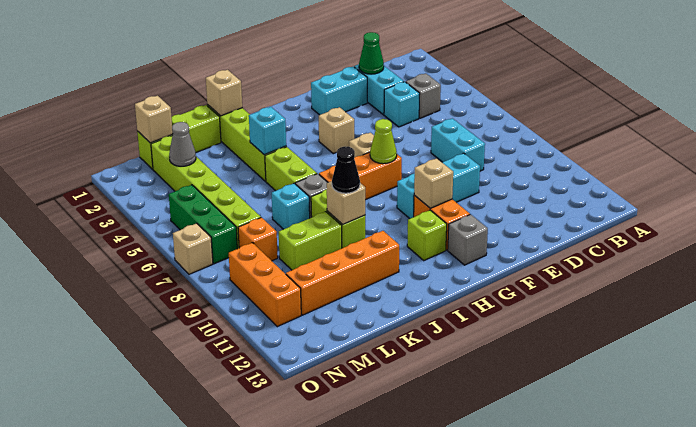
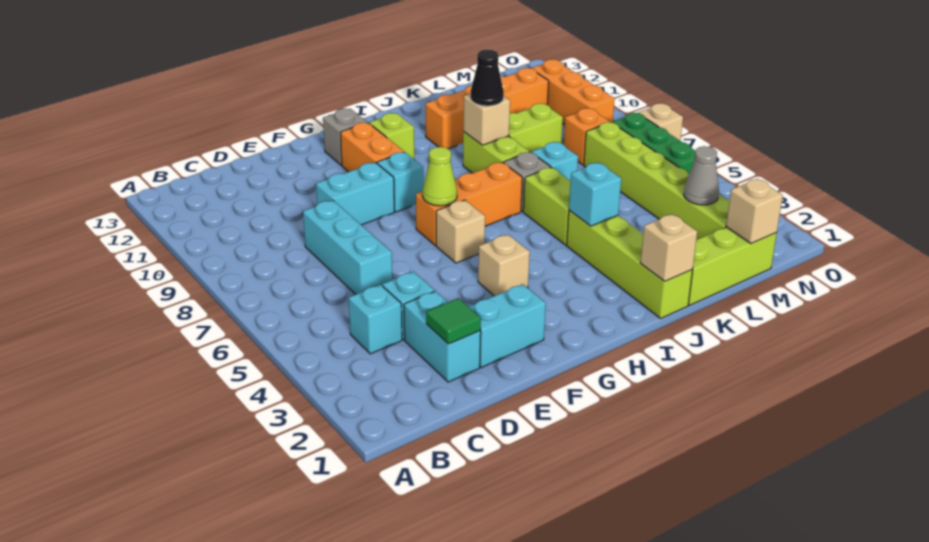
grey brick C4 level 1 -> cyan brick C4 level 1
green cone D2 level 2 -> green tile D2 level 2
cyan brick D7:D8 level 1 -> cyan brick D6:D8 level 1
tan brick G10 level 2 -> none

